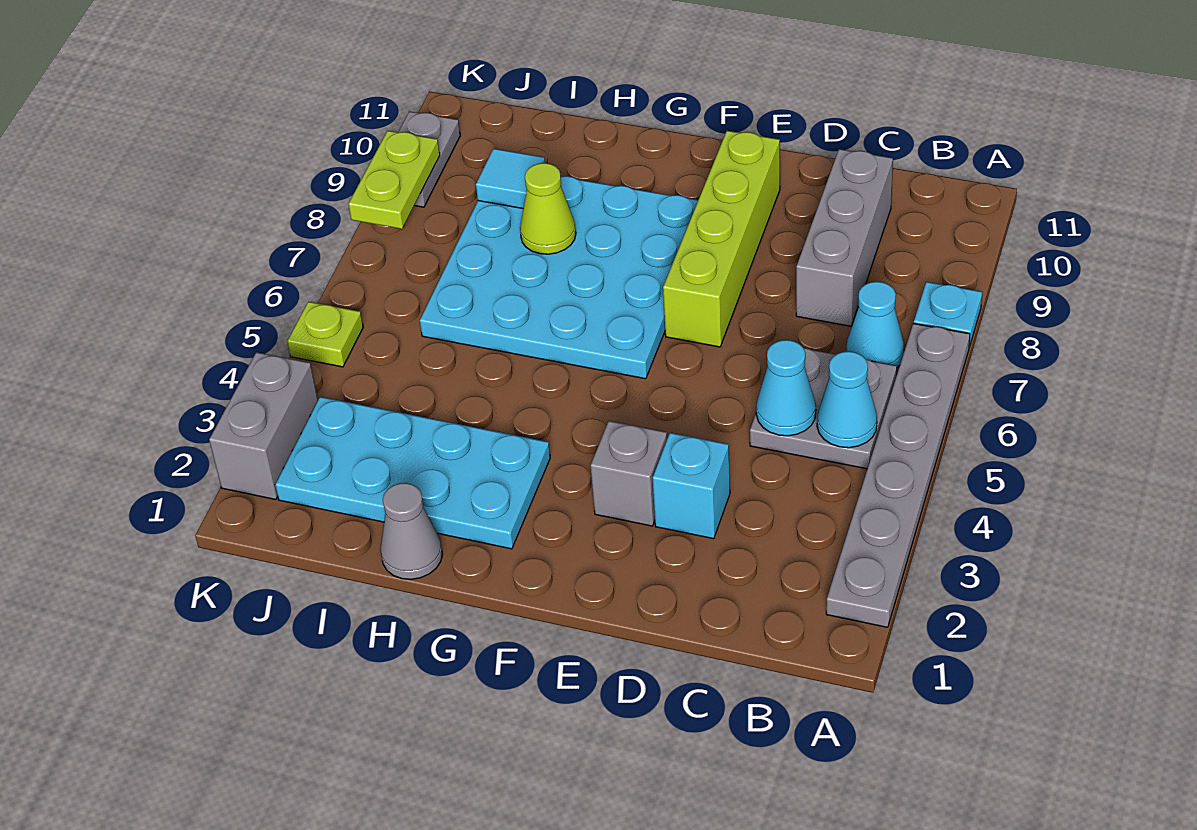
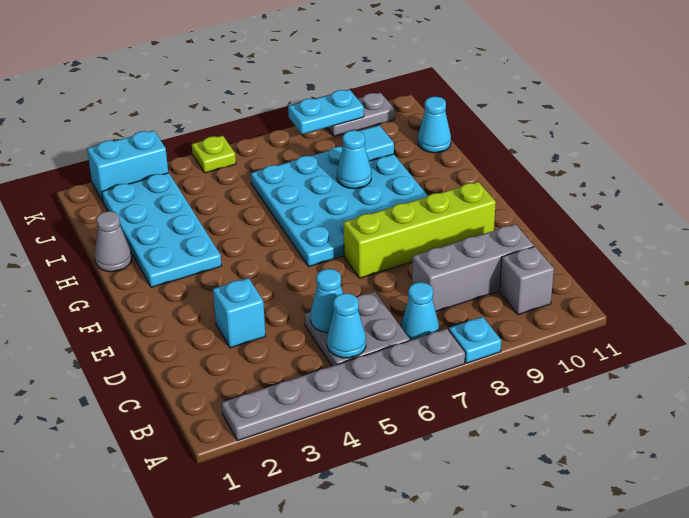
grey brick E3 level 1 -> grey brick B10 level 1
lime cone H8 level 2 -> cyan cone H8 level 2
none -> cyan cone I11 level 1
grey brick K2:K3 level 1 -> cyan brick K2:K3 level 1
lime plate K8:K9 level 2 -> cyan plate K8:K9 level 2

